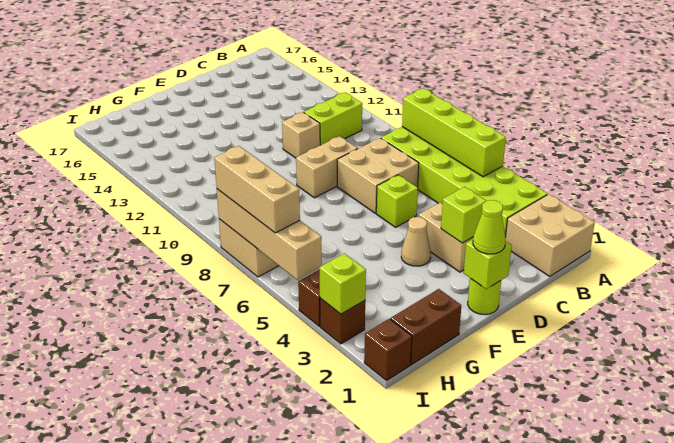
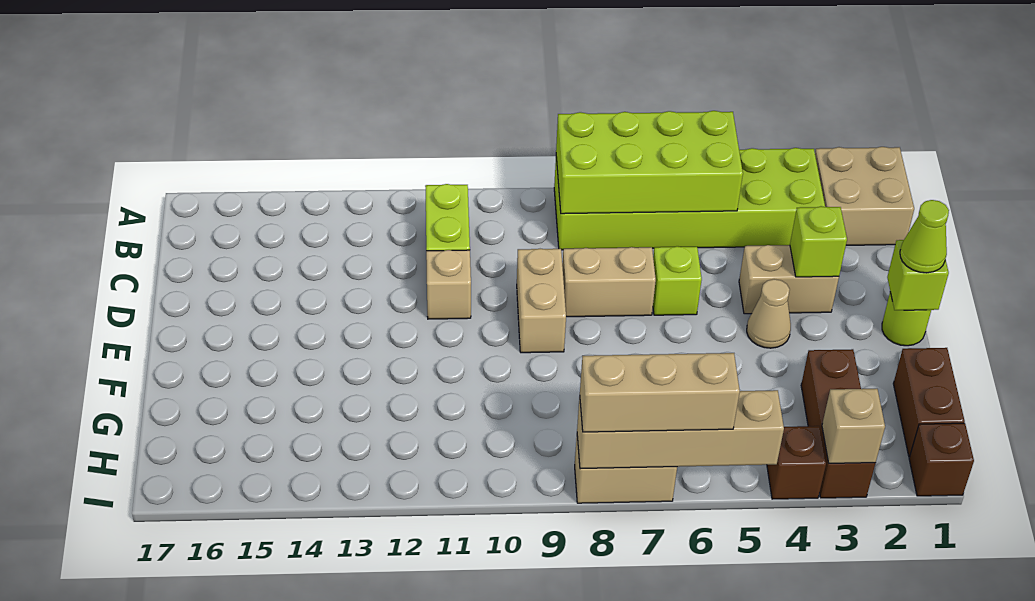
lime brick A5:A8 level 2 -> lime brick A5:B8 level 2
tan brick C7:D8 level 1 -> tan brick D7:D8 level 1
brown brick I3 level 1 -> brown brick G3:I3 level 1
lime brick I3 level 2 -> tan brick I3 level 2

